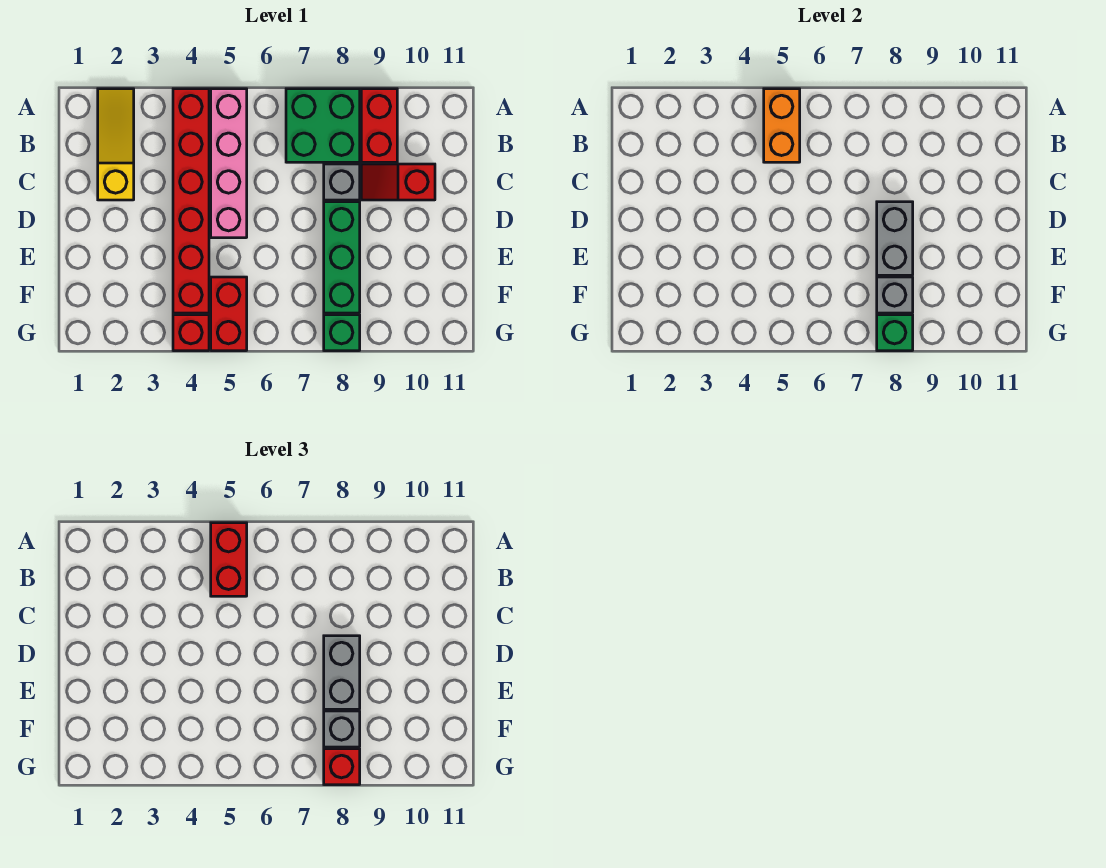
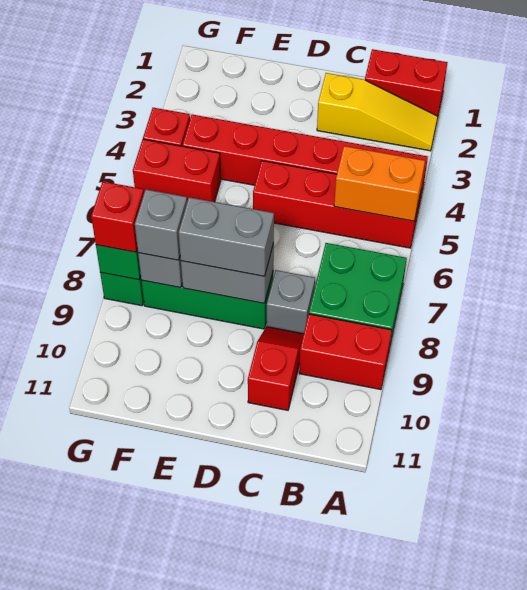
pink brick A5:D5 level 1 -> red brick A5:D5 level 1
red brick A5:B5 level 3 -> red brick A1:B1 level 1

